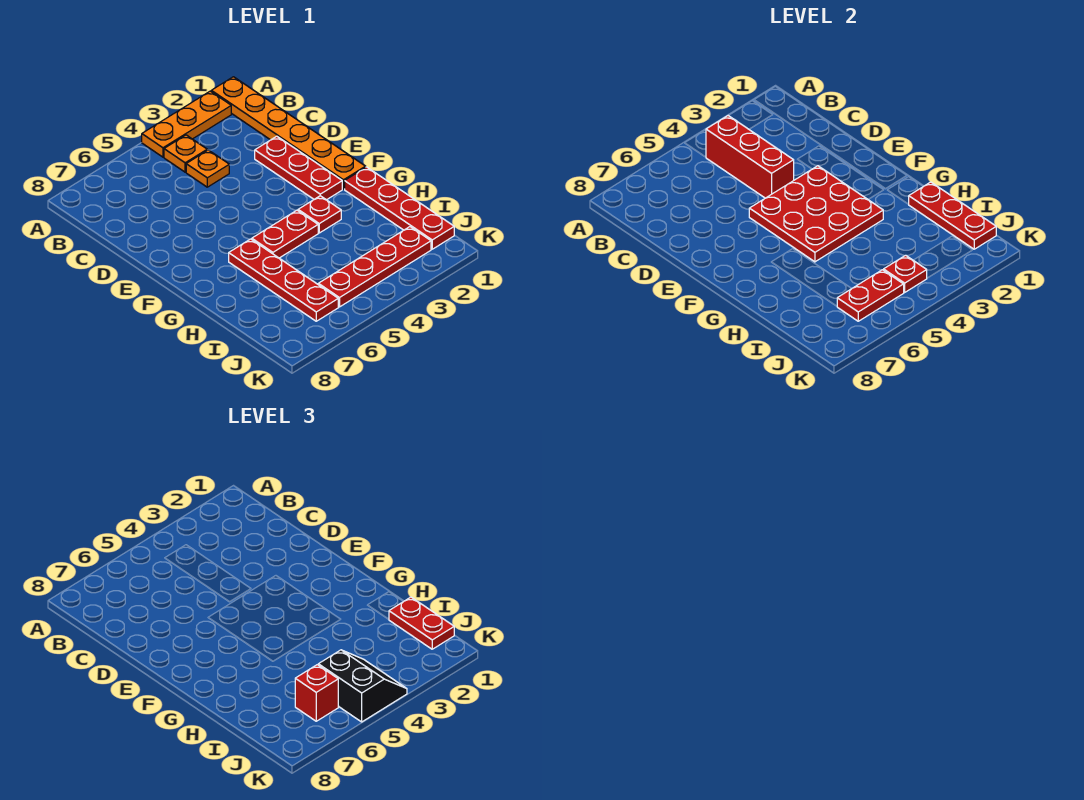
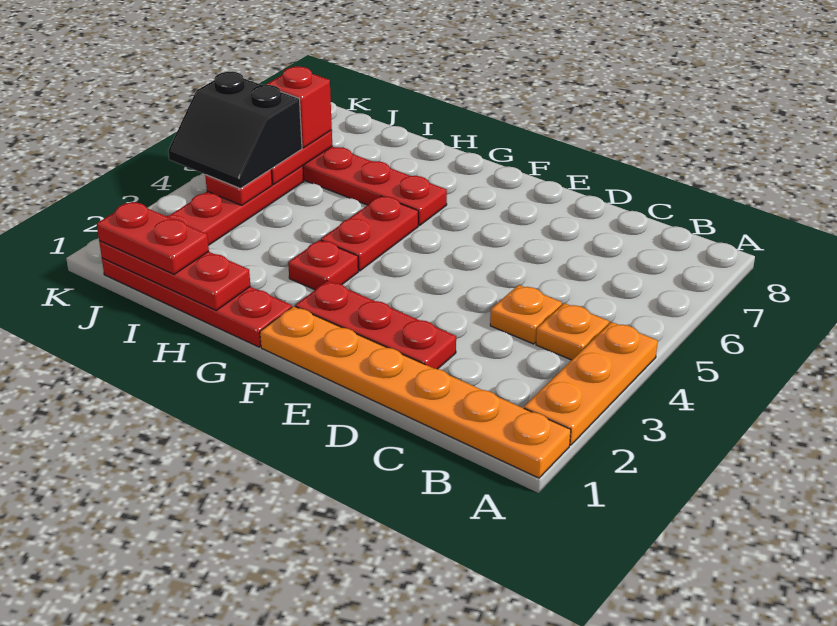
red brick B4:D4 level 2 -> none
red plate E3:G5 level 2 -> none

